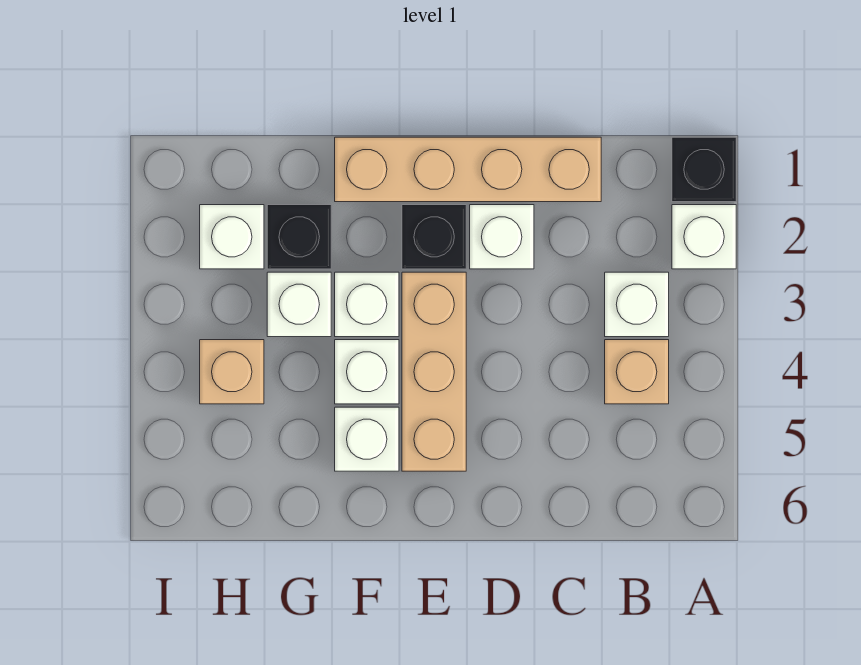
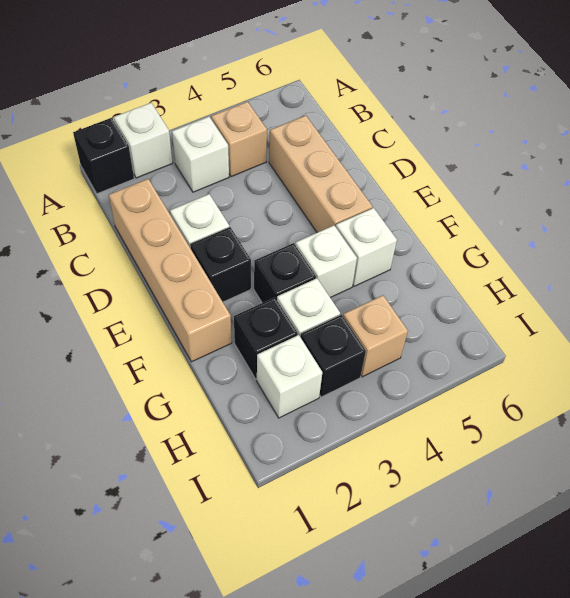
tan brick E3:E5 level 1 -> tan brick C5:E5 level 1
white brick F3 level 1 -> black brick F3 level 1
none -> black brick H3 level 1

